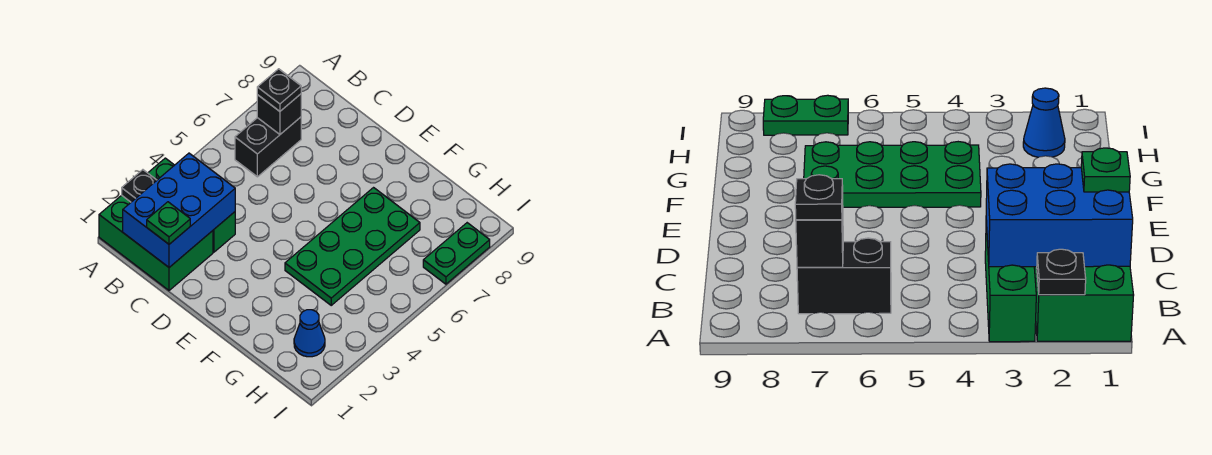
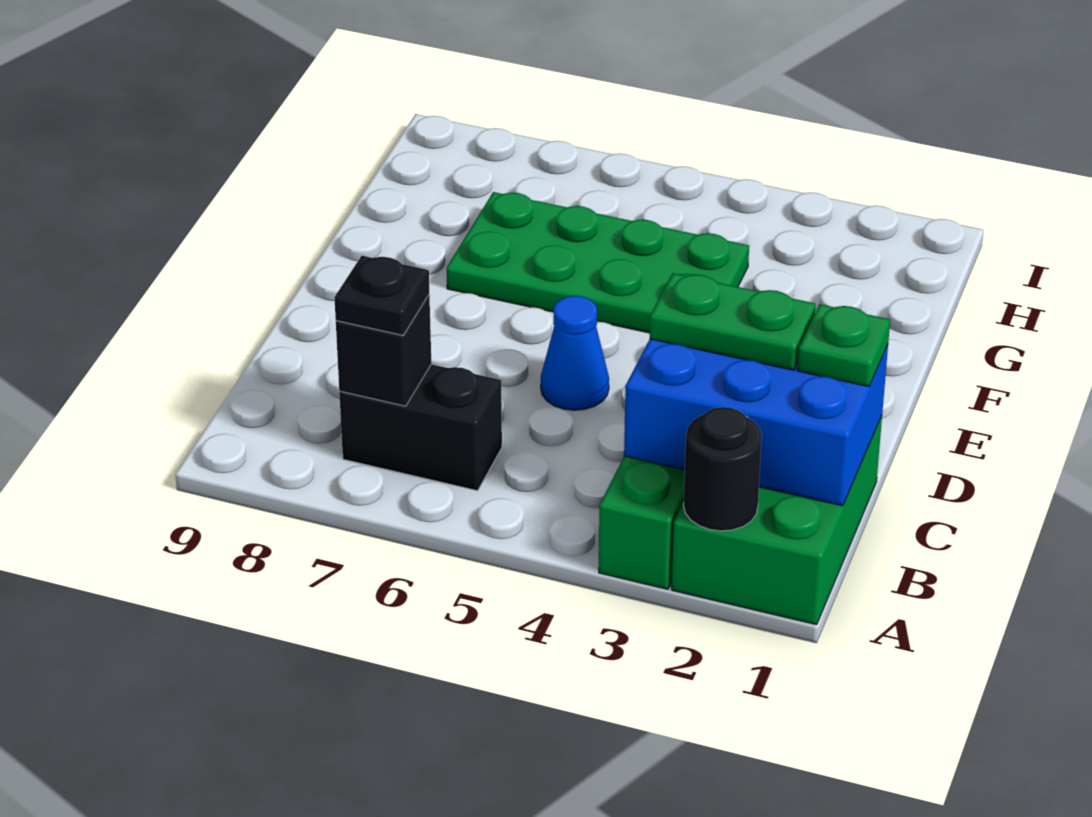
black plate A2 level 2 -> black round brick A2 level 2
blue cone H2 level 1 -> blue cone D5 level 1
green plate I7:I8 level 1 -> green plate C2:C3 level 3

